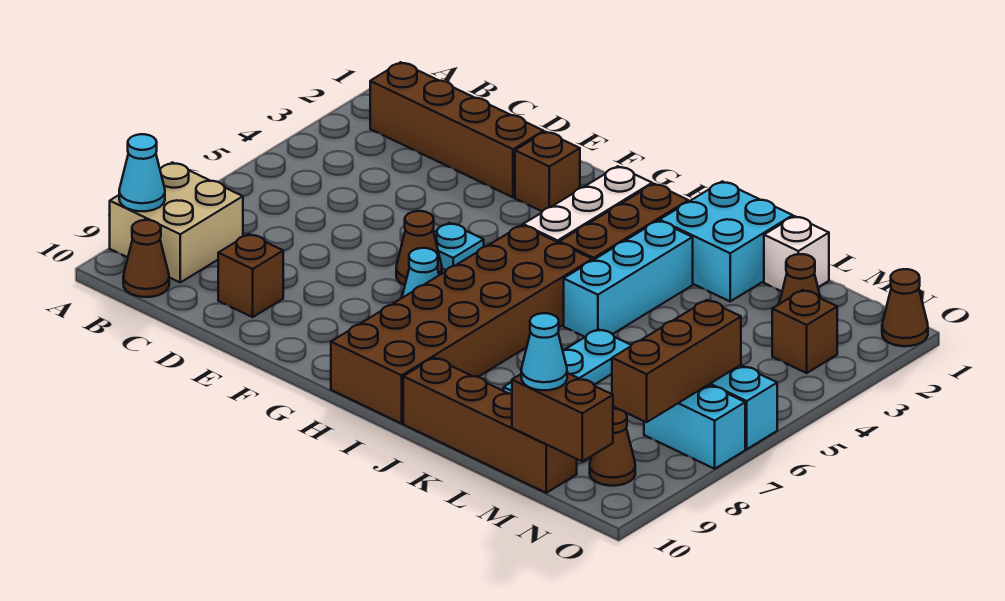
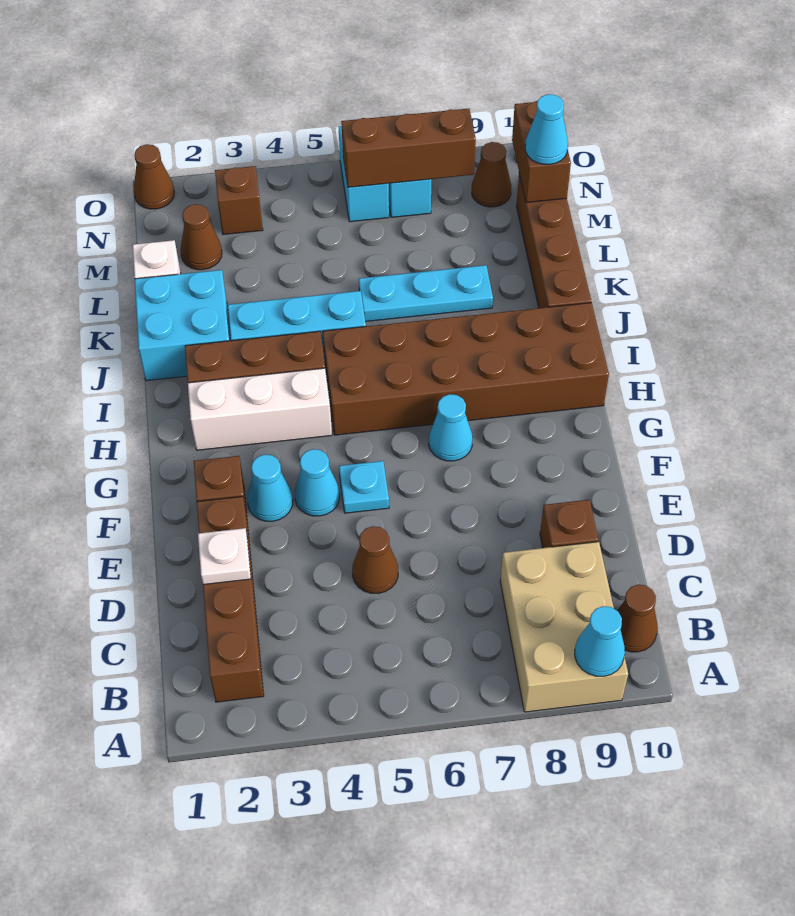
tan brick A8:B9 level 1 -> tan brick A8:C9 level 1
none -> white plate D2 level 2
none -> cyan cone F3 level 1
none -> cyan cone F4 level 1
brown cone F6 level 1 -> brown cone D5 level 1

